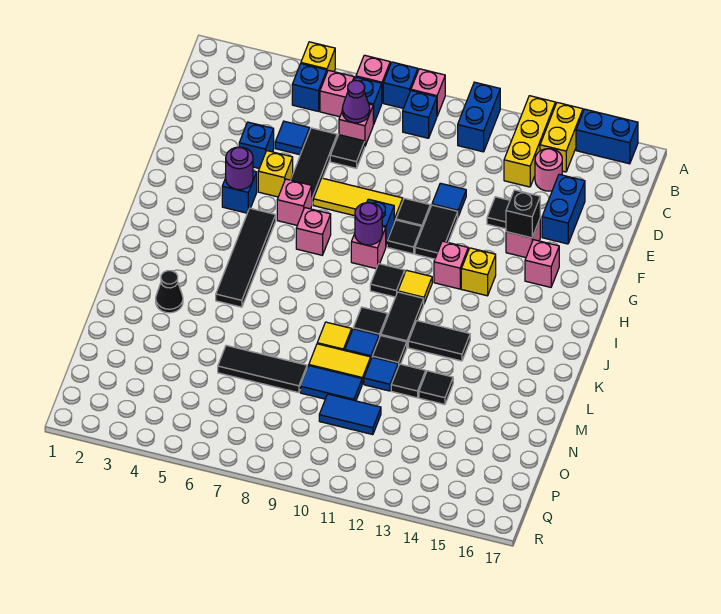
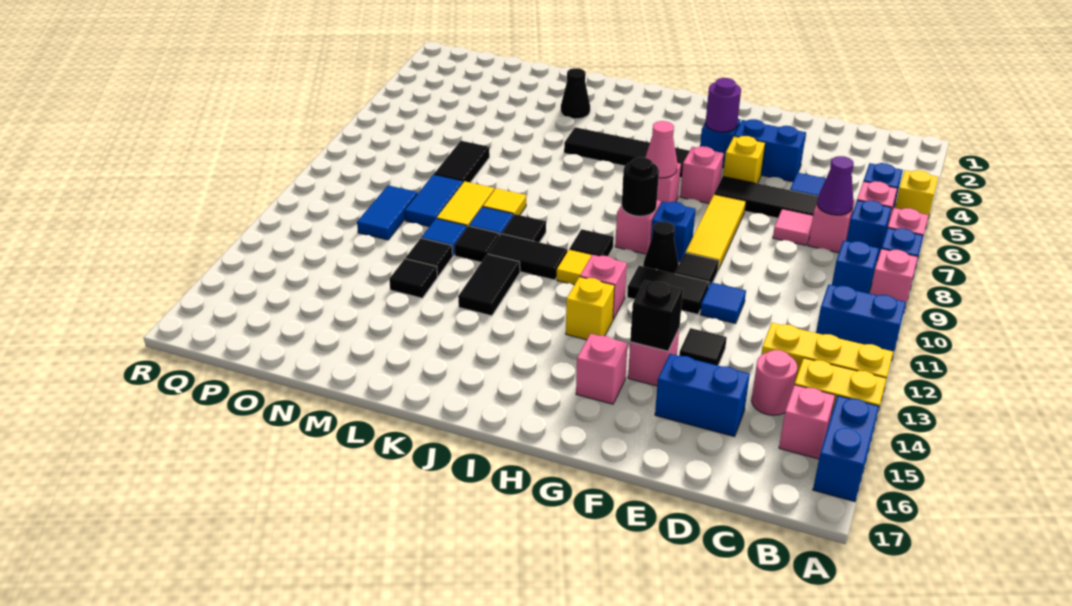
none -> pink brick B15 level 1
black tile D7 level 1 -> pink tile D7 level 1
blue brick E4 level 1 -> blue brick E4:F4 level 1
black tile G10 level 1 -> black cone G10 level 1
none -> pink cone H7 level 2
purple round brick H9 level 2 -> black round brick H9 level 2
black tile N6:N8 level 1 -> black tile N7:N8 level 1

